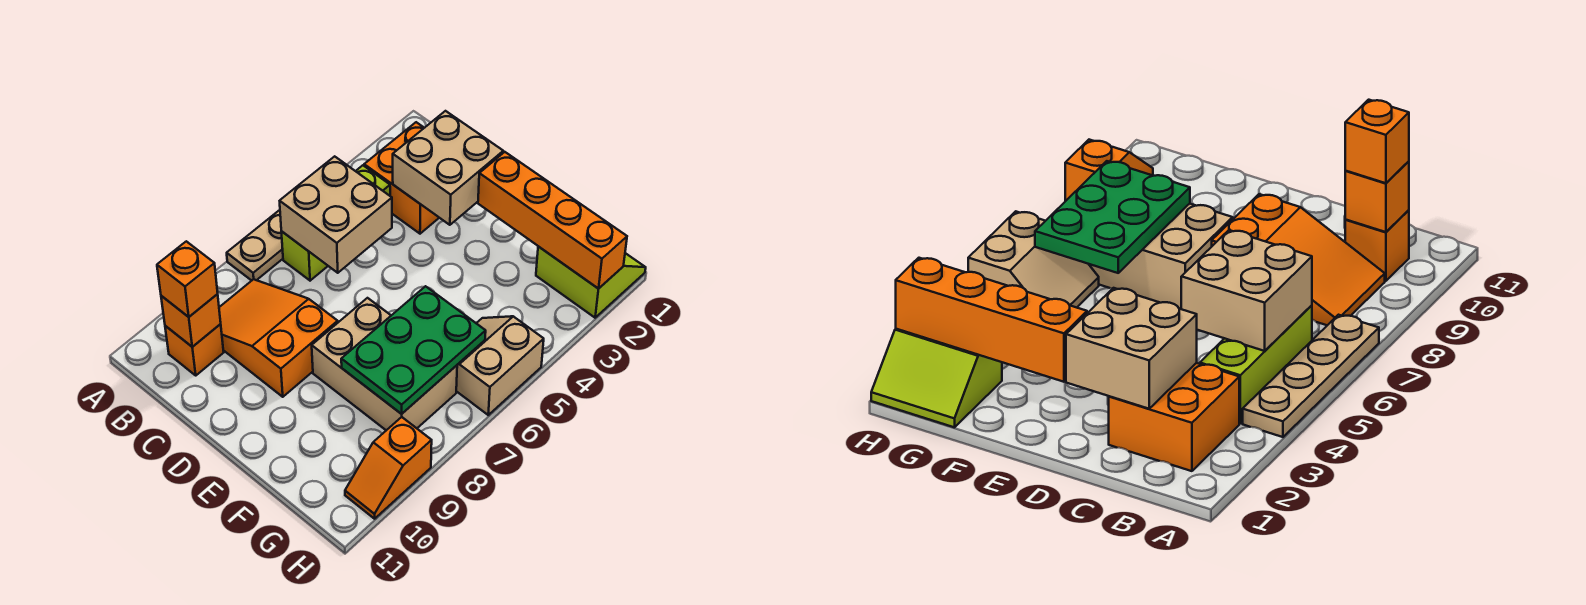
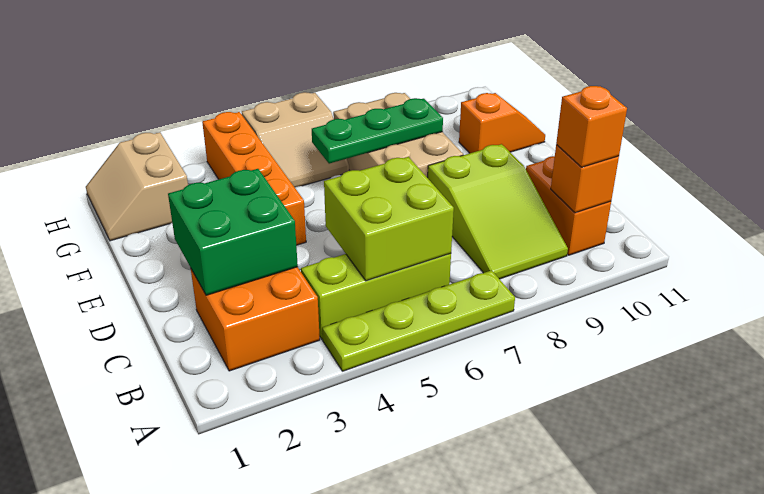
tan plate A4:A7 level 1 -> lime plate A4:A7 level 1
tan brick B5:C6 level 2 -> lime brick B5:C6 level 2
orange slope B8:D9 level 1 top D -> lime slope B8:D9 level 1 top D
orange brick B10 level 1 -> orange brick B10:C10 level 1
tan brick C2:D3 level 2 -> green brick C2:D3 level 2
orange brick E2:H2 level 2 -> orange brick E4:H4 level 1
green plate F6:G8 level 2 -> green plate F6:F8 level 2
lime slope G1:H2 level 1 top 2 -> tan slope G1:H2 level 1 top 2
orange slope H9:H10 level 1 top 9 -> orange slope F10:F11 level 1 top 10

